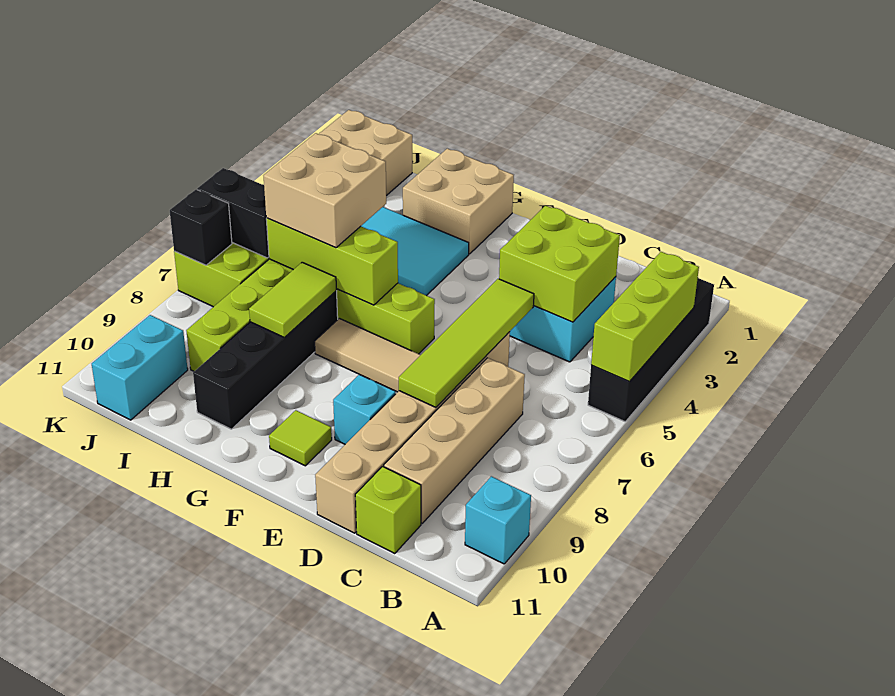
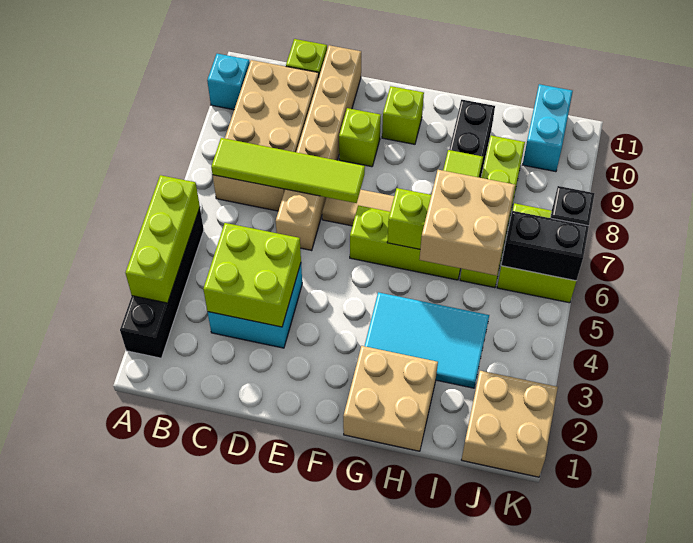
tan brick C7:C10 level 1 -> tan brick B7:C10 level 1
lime tile D5:D8 level 2 -> lime tile B7:E7 level 2
cyan brick E9 level 1 -> lime brick E9 level 1
lime tile F10 level 1 -> lime brick F10 level 1

